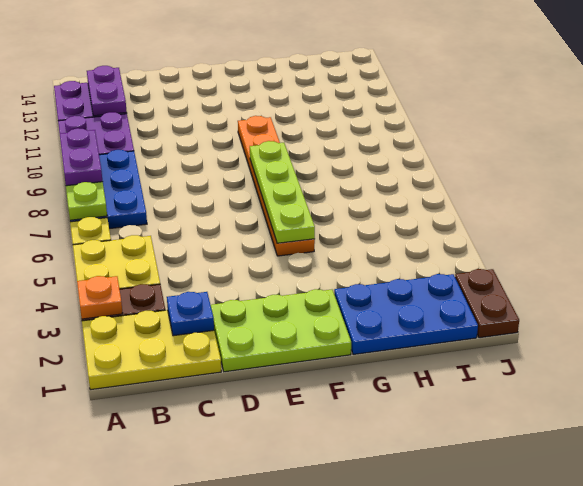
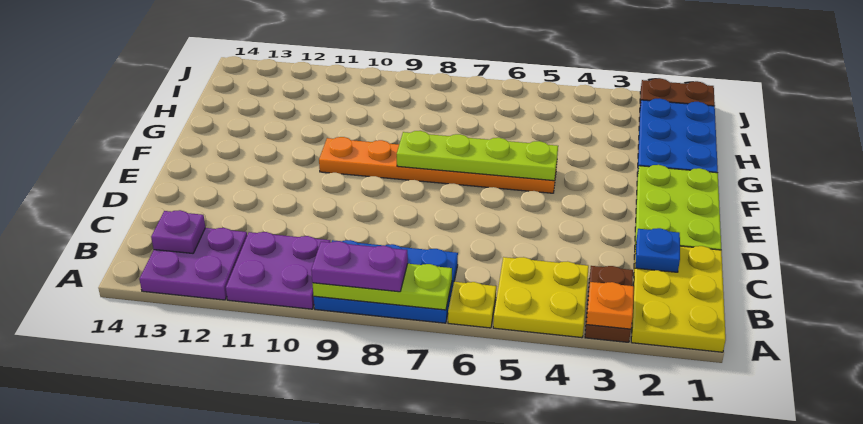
purple plate B12:B13 level 2 -> purple plate B13 level 2

